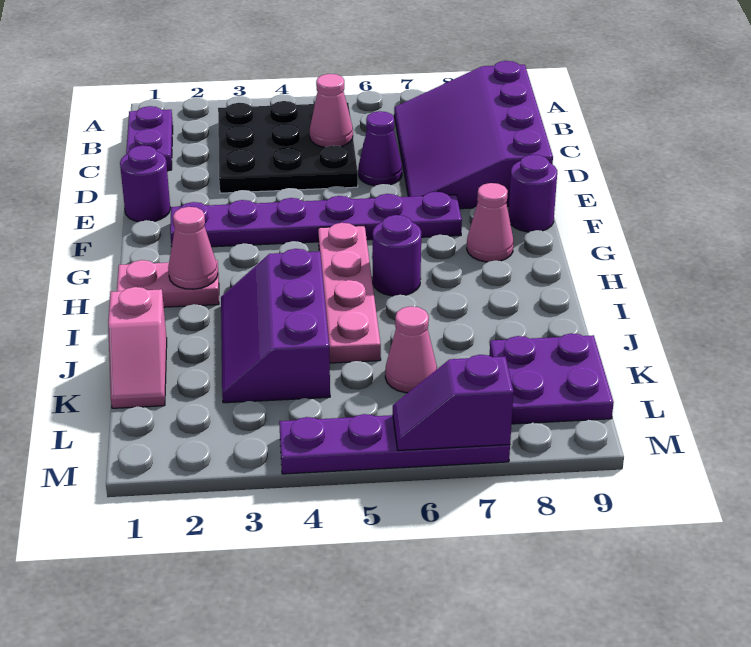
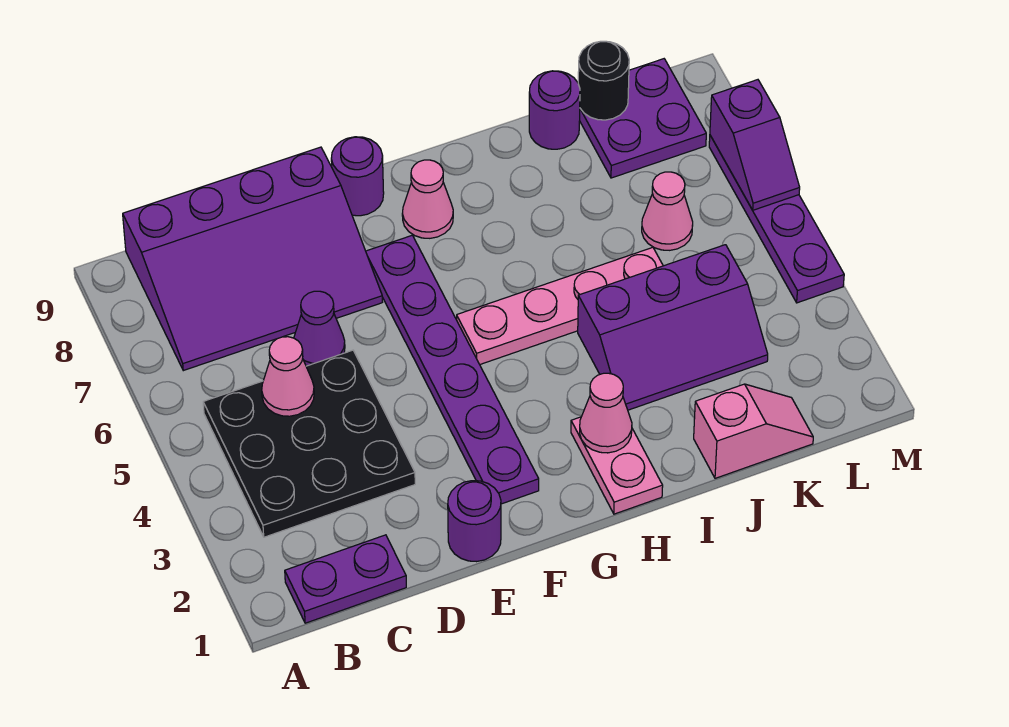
purple round brick H6 level 1 -> purple round brick J9 level 1
none -> black round brick K9 level 2

